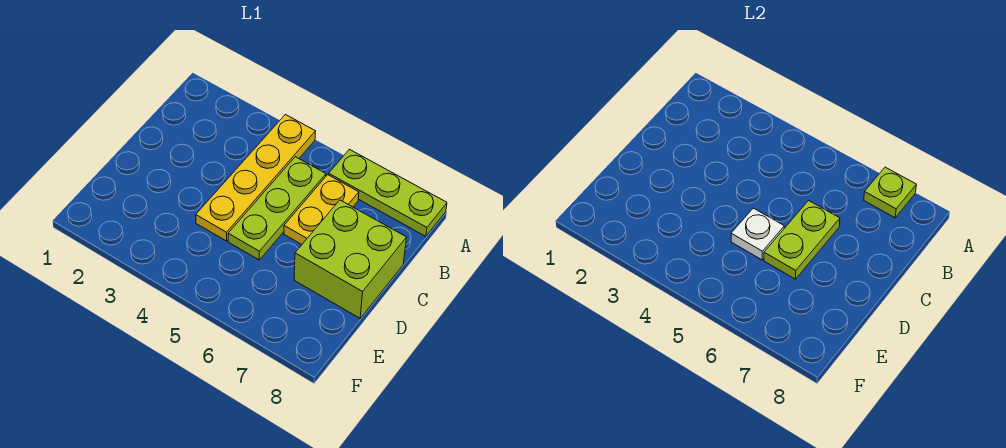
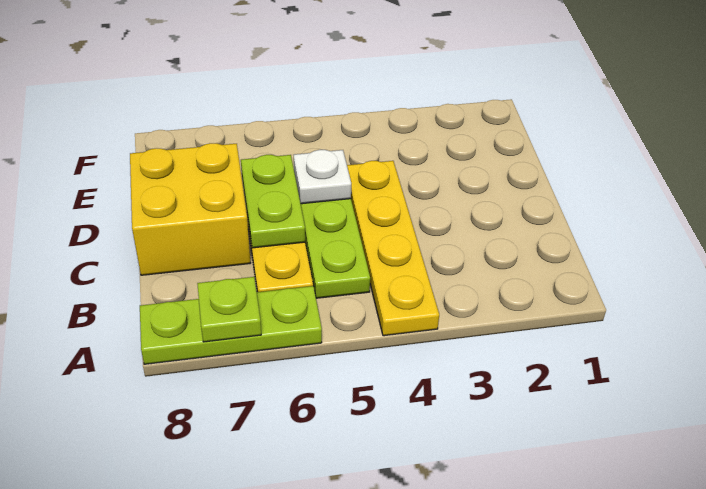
lime brick C7:D8 level 1 -> yellow brick C7:D8 level 1

